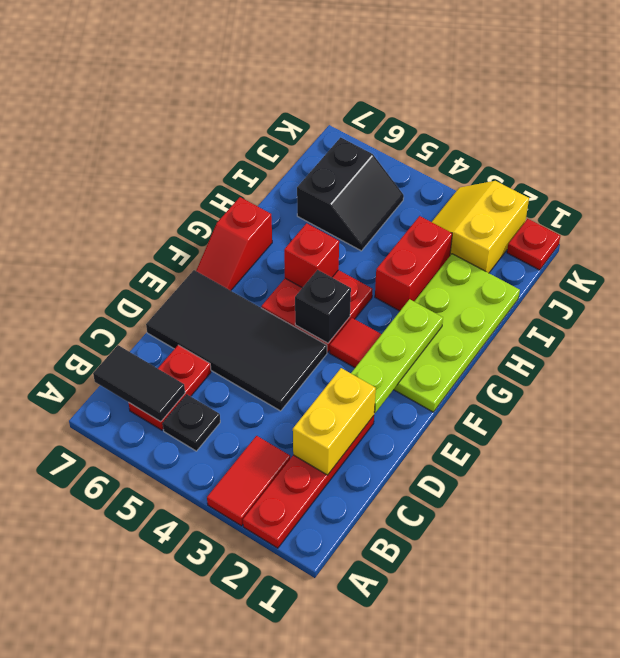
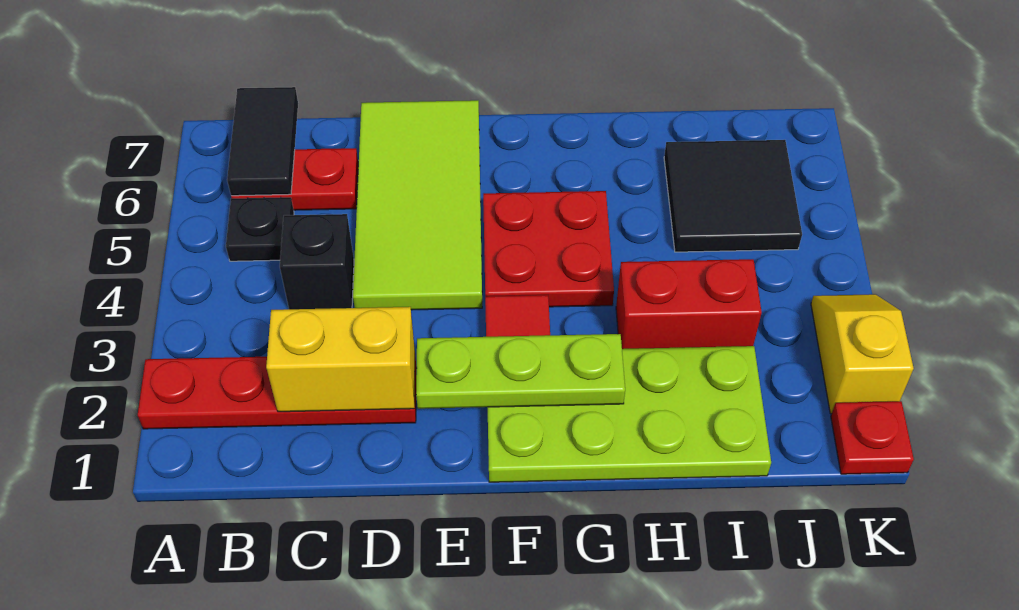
red tile A3:B3 level 1 -> none
black tile D4:E7 level 1 -> lime tile D4:E7 level 1
black brick F4 level 2 -> black brick C4 level 1
red slope F7:G7 level 1 top G -> none
red brick G5 level 2 -> none
black slope I5:J6 level 1 top 6 -> black tile I5:J6 level 1
yellow slope J2:K3 level 1 top 2 -> yellow slope K2:K3 level 1 top 2

